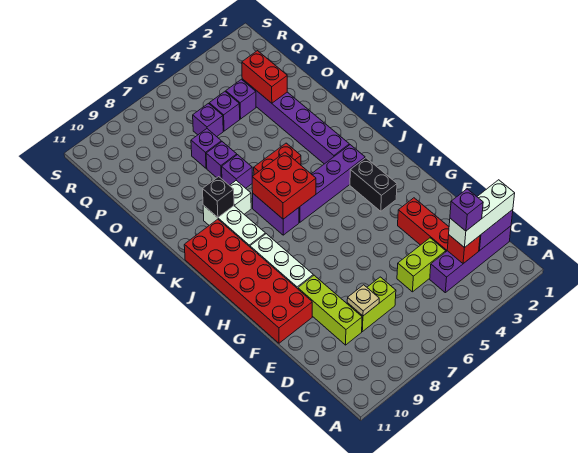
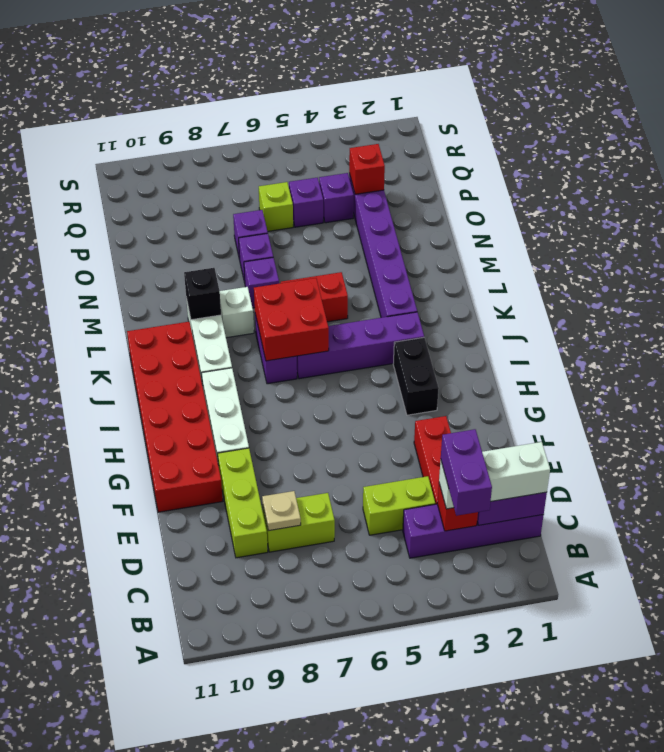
purple brick C3 level 4 -> purple brick B3:C3 level 4
red brick O3:P3 level 2 -> red brick P3 level 2
purple brick P6 level 1 -> lime brick P6 level 1

